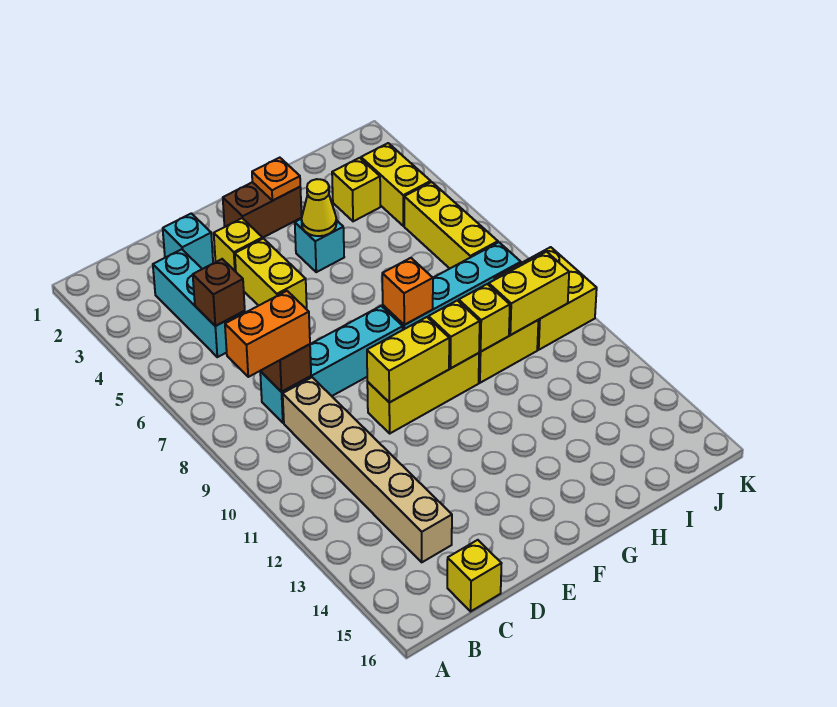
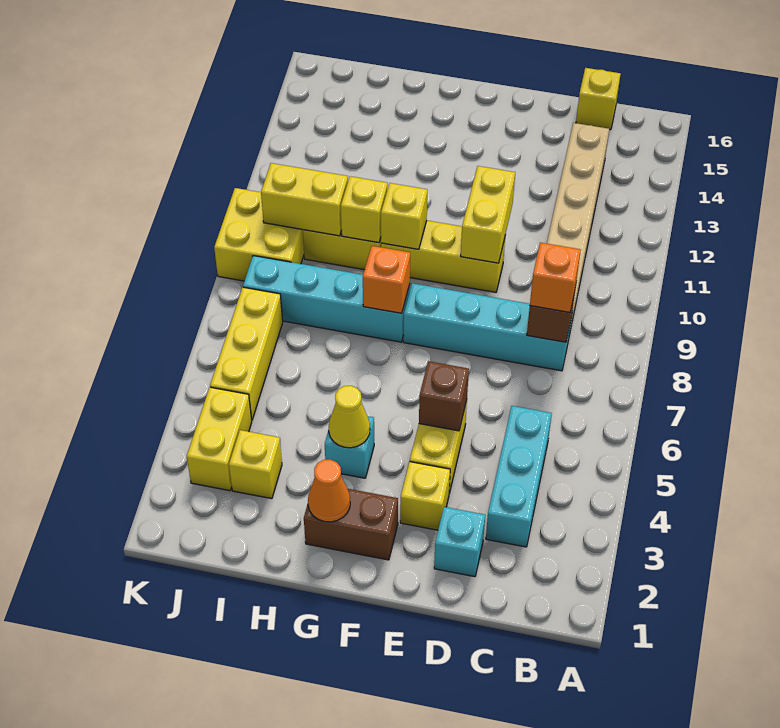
orange brick B8:C8 level 3 -> orange brick C8 level 3
brown brick C5 level 2 -> brown brick E5 level 2
yellow brick E10:F10 level 2 -> yellow brick E10:E11 level 2
orange plate G2 level 2 -> orange cone G2 level 2

